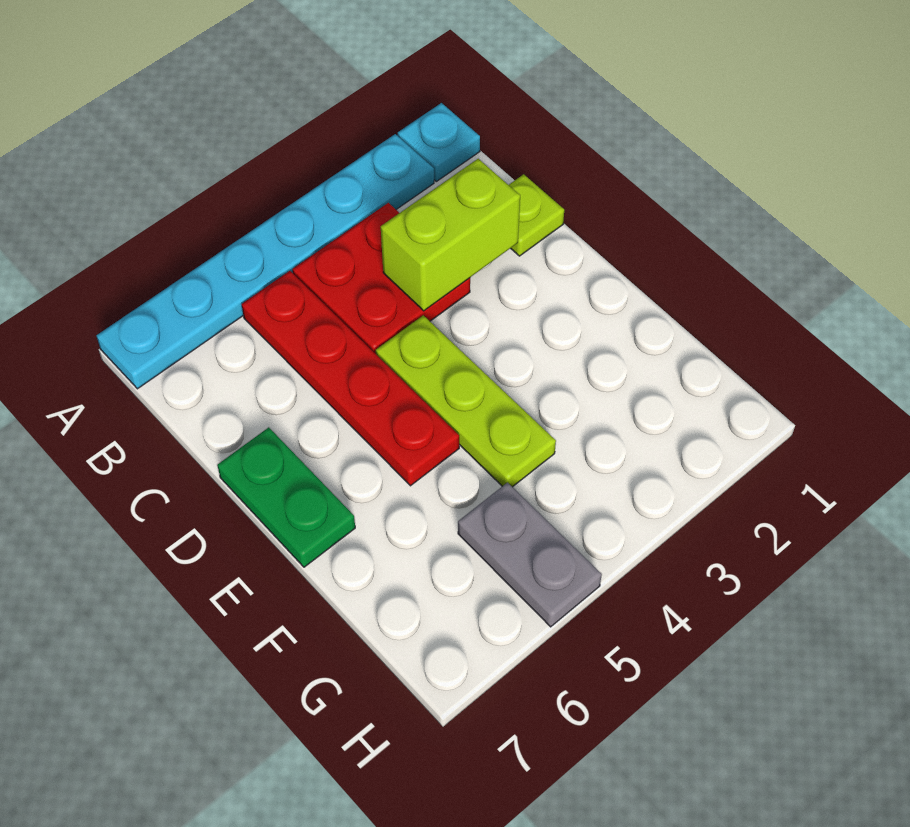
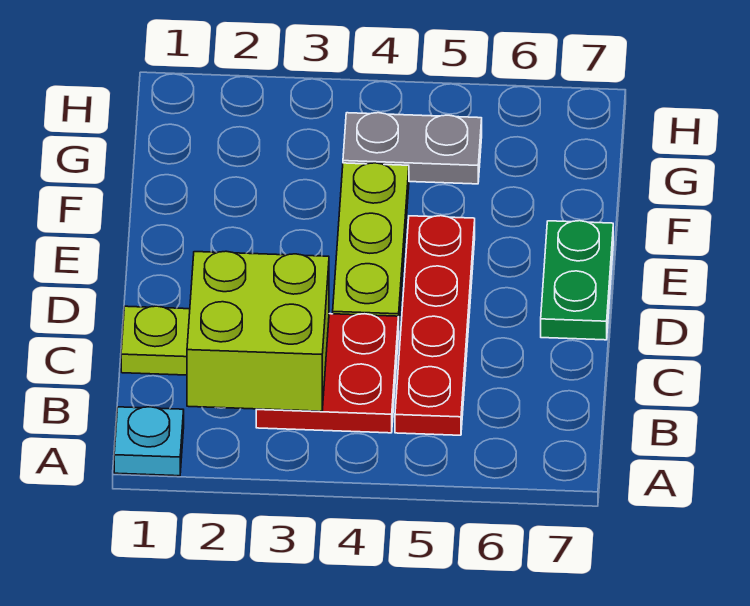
cyan plate A2:A7 level 1 -> none
lime brick C2:C3 level 2 -> lime brick B2:C3 level 2
grey plate G5:H5 level 1 -> grey plate G4:G5 level 1

